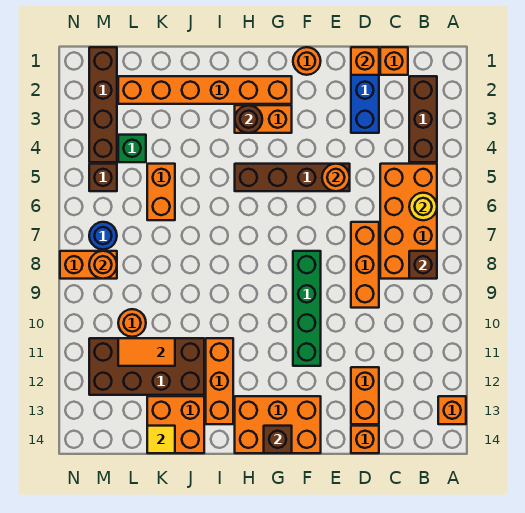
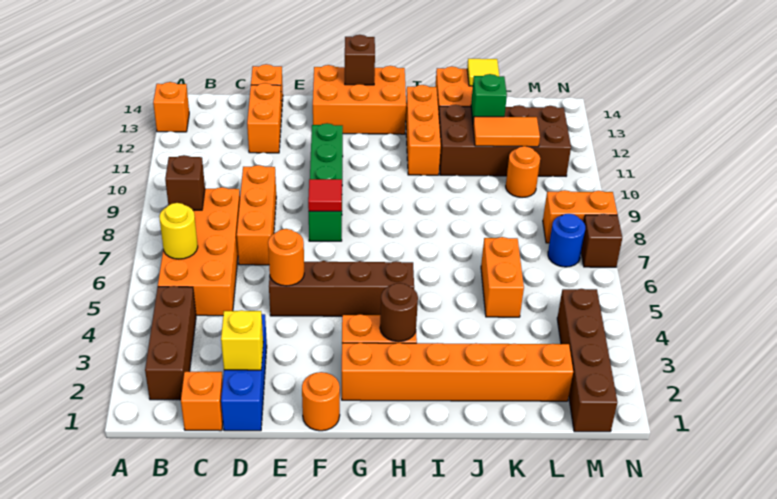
orange brick D1 level 2 -> none
none -> yellow brick D2 level 2
none -> red tile F8 level 2
green brick L4 level 1 -> green brick K12 level 2
brown brick M5 level 1 -> brown brick N7 level 1
orange round brick M8 level 2 -> none

